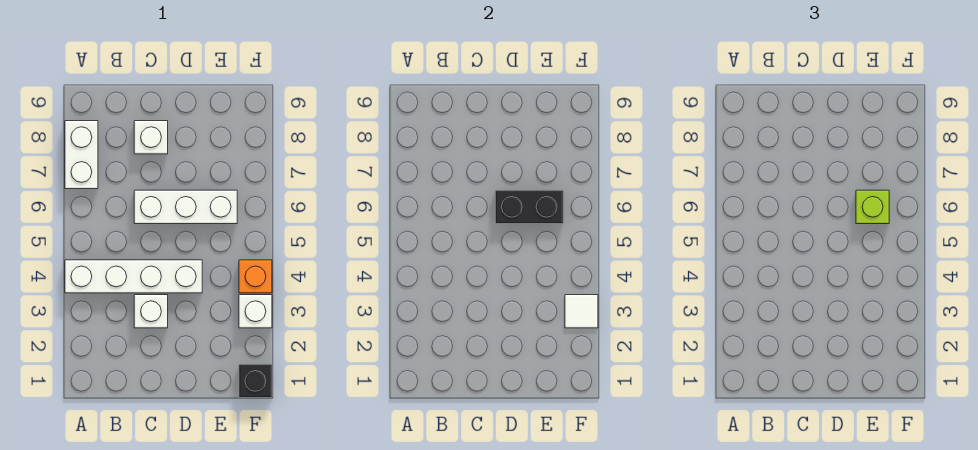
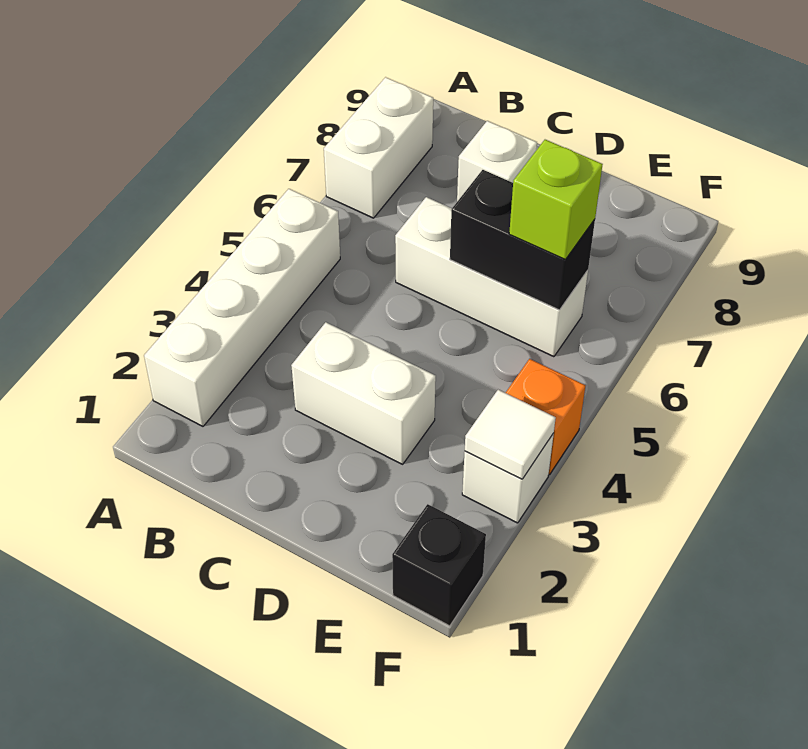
white brick A4:D4 level 1 -> white brick A2:A5 level 1
white brick C3 level 1 -> white brick C3:D3 level 1

